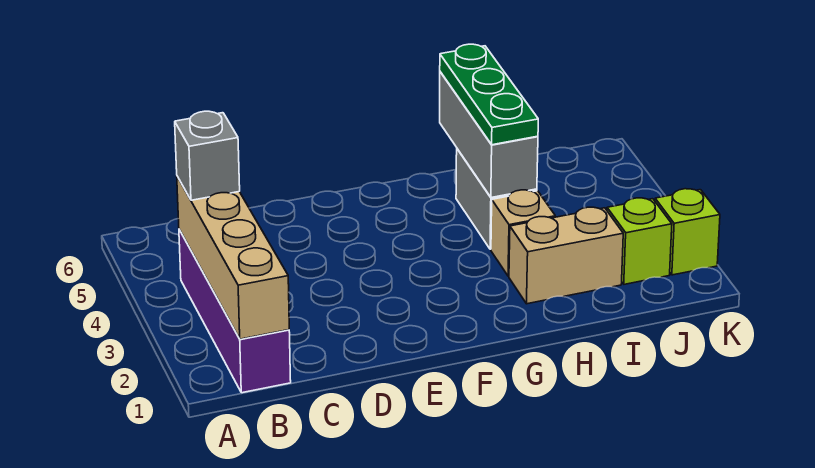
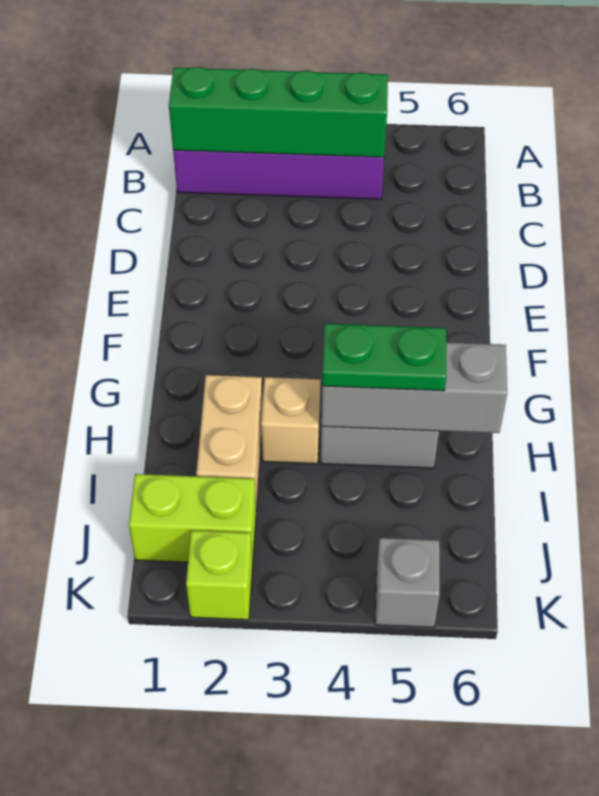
tan brick B1:B4 level 2 -> green brick B1:B4 level 2
grey brick B4 level 3 -> grey brick K5 level 1
green plate H4:H6 level 3 -> green plate H4:H5 level 3
lime brick J2 level 1 -> lime brick J1:J2 level 1

